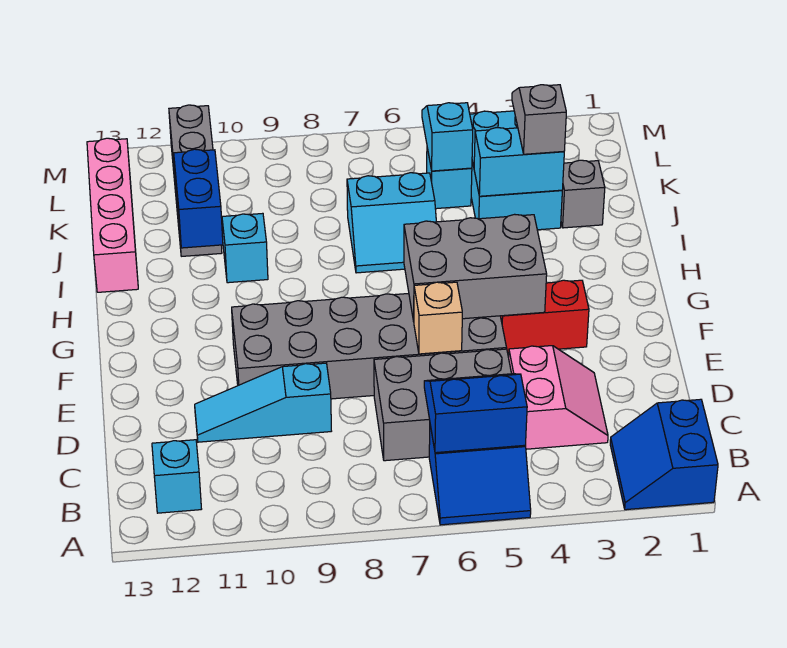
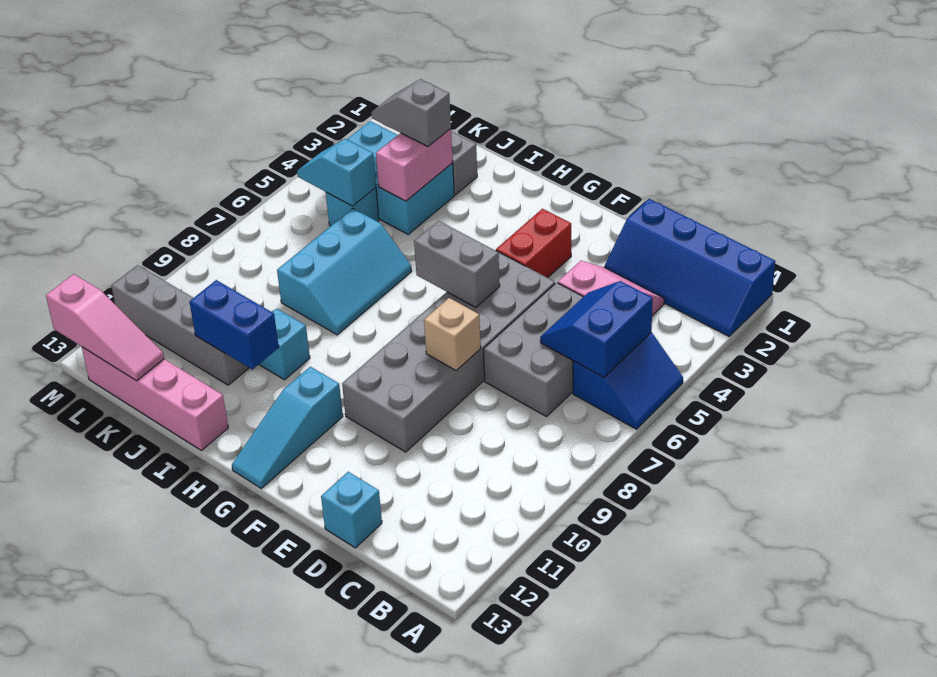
blue slope A1:B2 level 1 top 1 -> blue slope A1:D2 level 1 top 1
cyan brick B12 level 1 -> cyan brick D13 level 1
cyan slope D9:D11 level 1 top 9 -> cyan slope G11:G13 level 1 top 11
tan brick E6 level 2 -> tan brick E8 level 2
grey brick F4:G6 level 2 -> grey brick F6:G6 level 2
cyan slope I6:J7 level 1 top J -> cyan slope I6:J8 level 1 top J
cyan brick J3:J4 level 2 -> pink brick J3:J4 level 2
none -> pink slope K13:M13 level 2 top M

